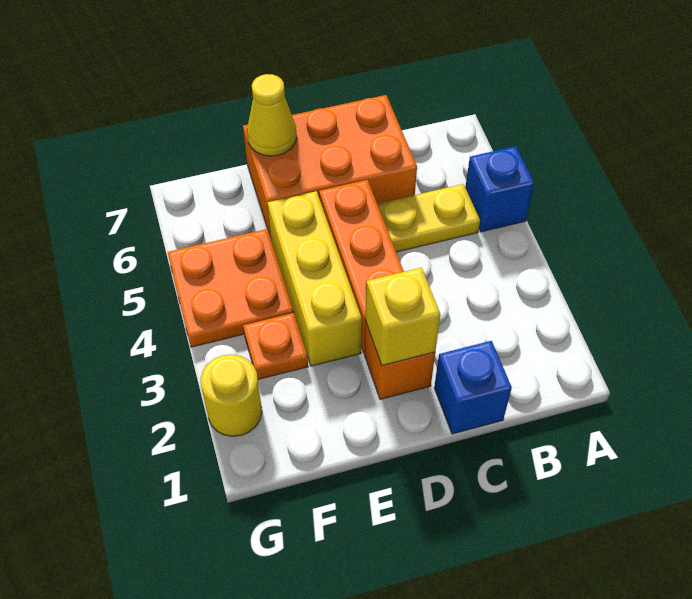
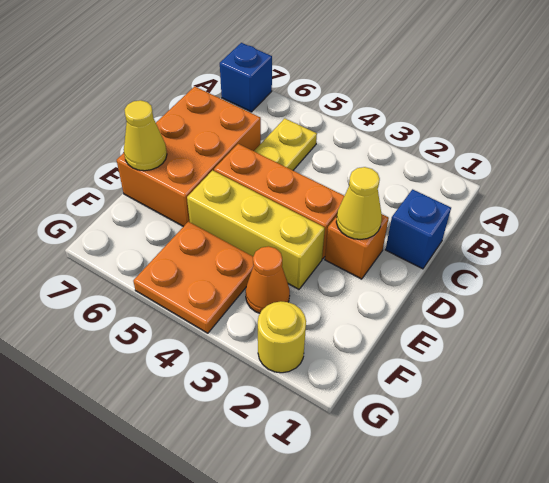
blue brick A5 level 1 -> blue brick A7 level 1
yellow brick D2 level 2 -> yellow cone D2 level 2
orange plate F3 level 1 -> orange cone F3 level 1

